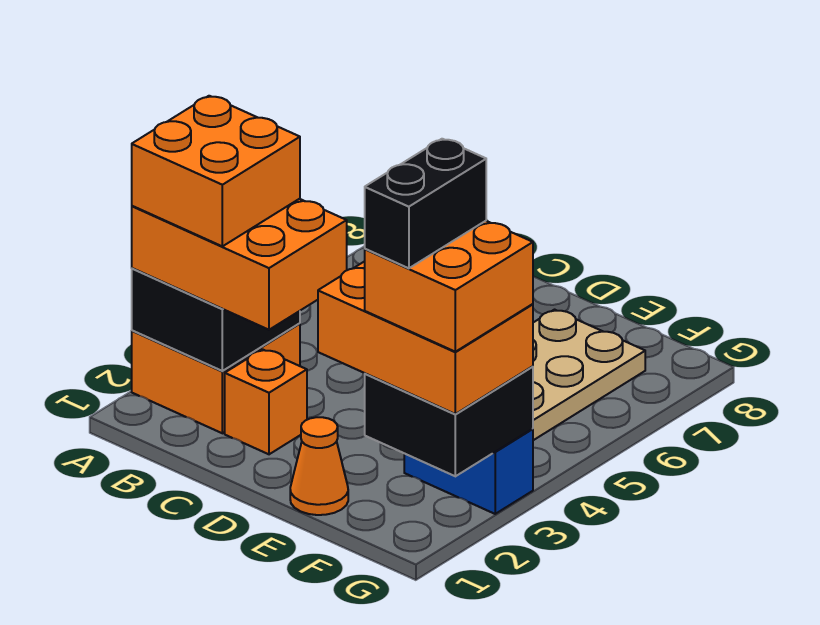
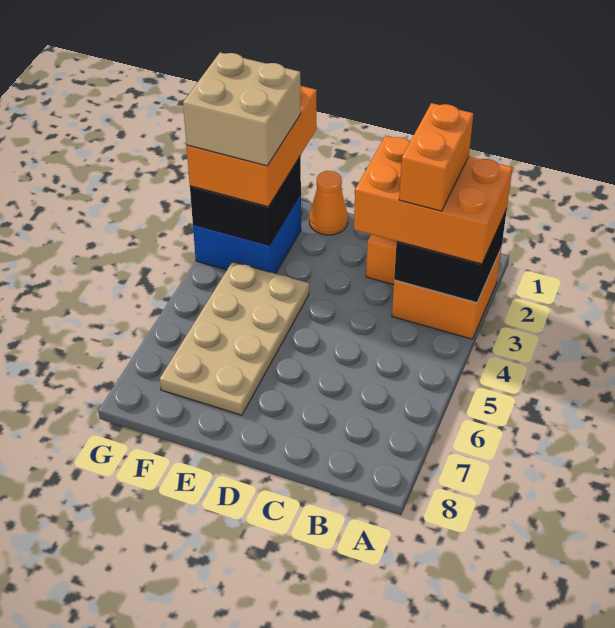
orange brick A2:B3 level 4 -> orange brick B2:B3 level 4
orange brick E2:G3 level 3 -> orange brick F1:G3 level 3
orange brick F2:G3 level 4 -> tan brick F2:G3 level 4
black brick F2:F3 level 5 -> none
blue brick F3:G3 level 1 -> blue brick F2:G3 level 1

